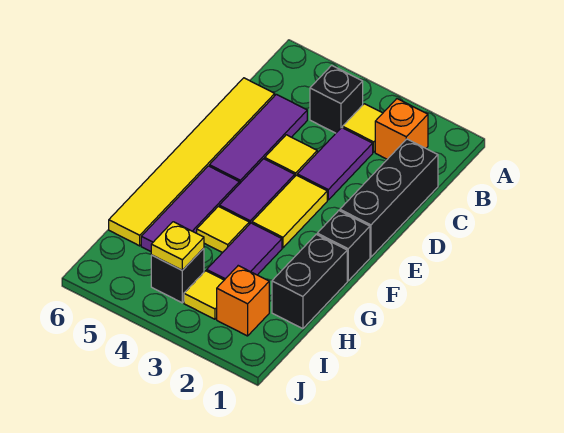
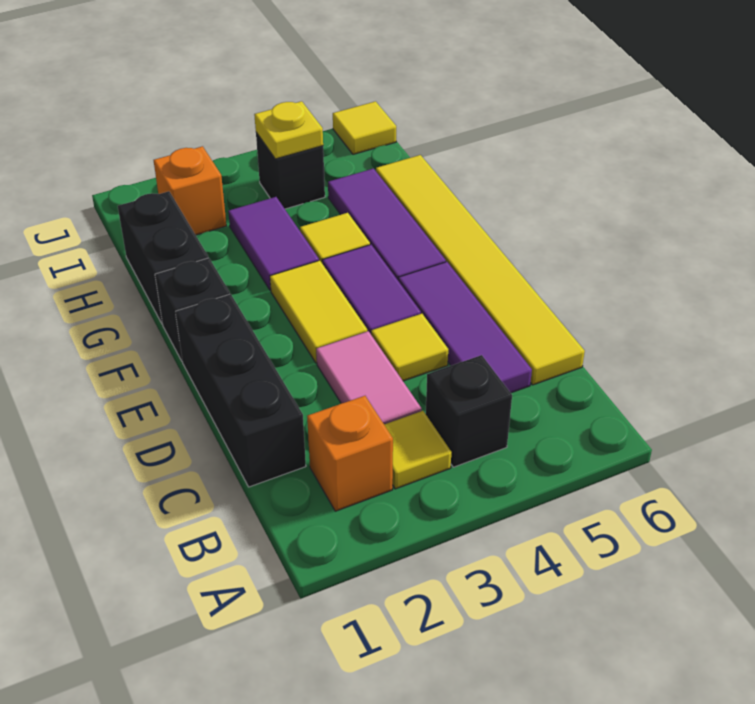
purple tile C3:D3 level 1 -> pink tile C3:D3 level 1
yellow tile I3 level 1 -> yellow tile J6 level 1

